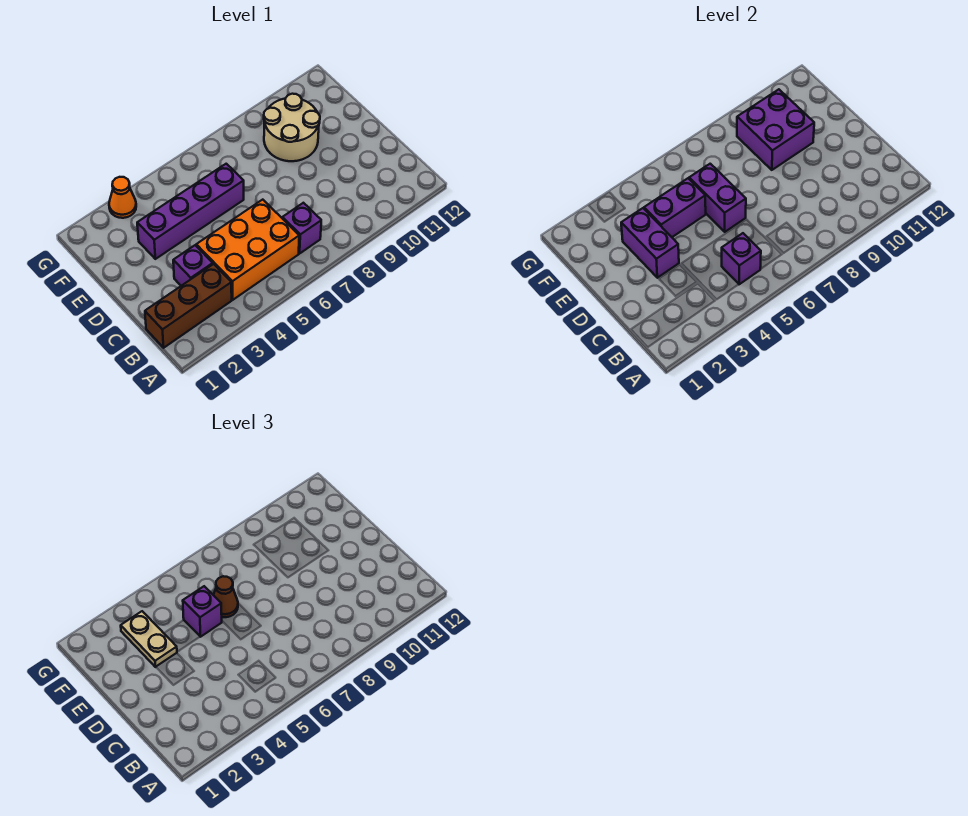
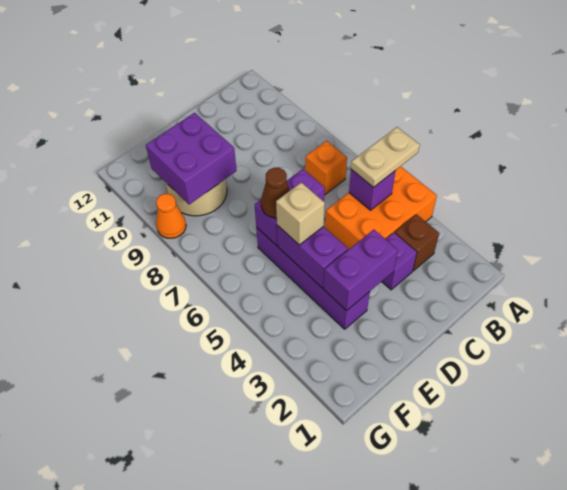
brown brick B1:B3 level 1 -> brown brick B3 level 1
orange brick B4:C6 level 1 -> orange brick A4:C5 level 1
purple brick B7 level 1 -> orange brick B7 level 1
tan plate E3:F3 level 3 -> tan plate A5:B5 level 3
purple brick E5 level 3 -> tan brick E5 level 3
orange cone G3 level 1 -> orange cone G9 level 1

